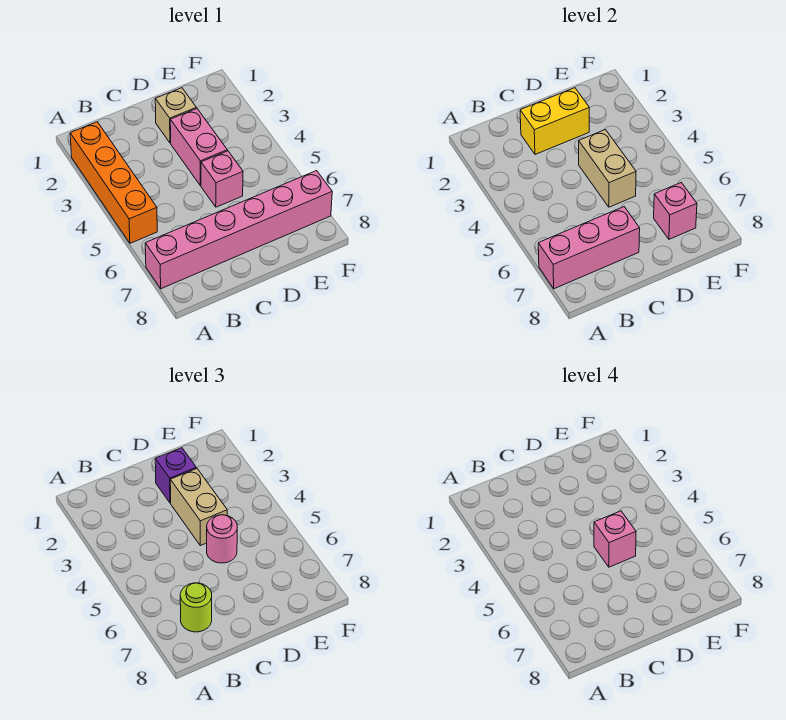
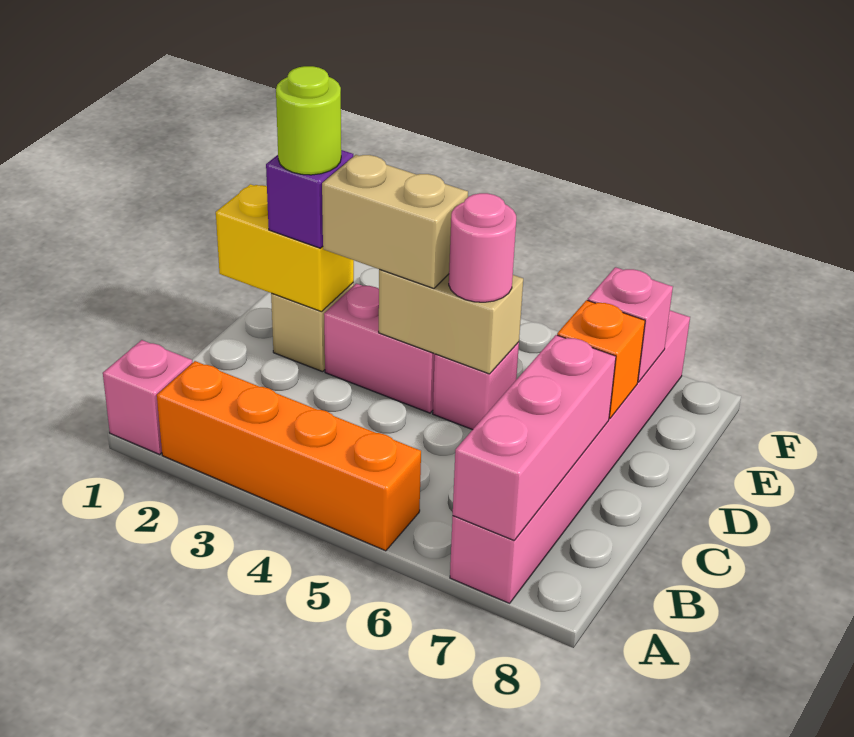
lime round brick B7 level 3 -> lime round brick D2 level 4
yellow brick C2:D2 level 2 -> yellow brick D1:D2 level 2
pink brick D5 level 4 -> pink brick A1 level 1
none -> orange brick D7 level 2

